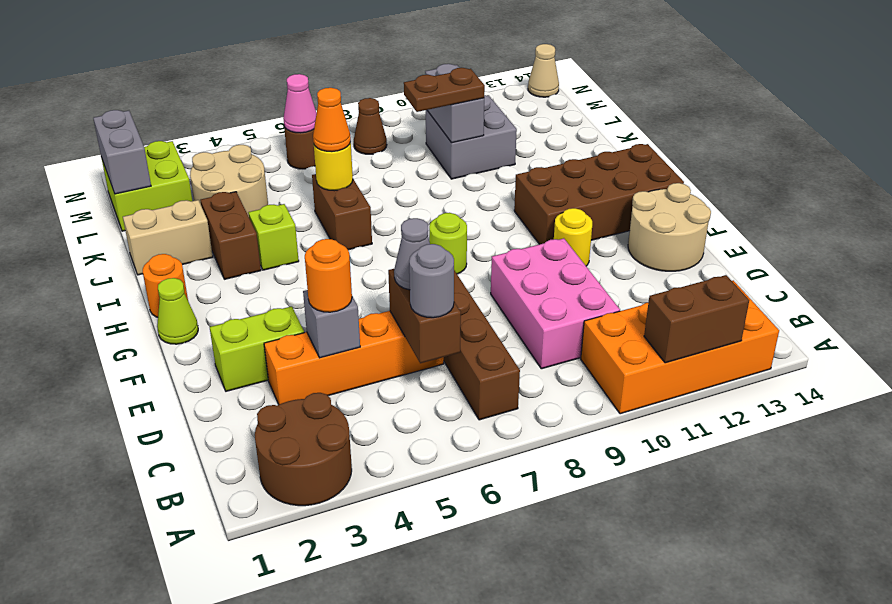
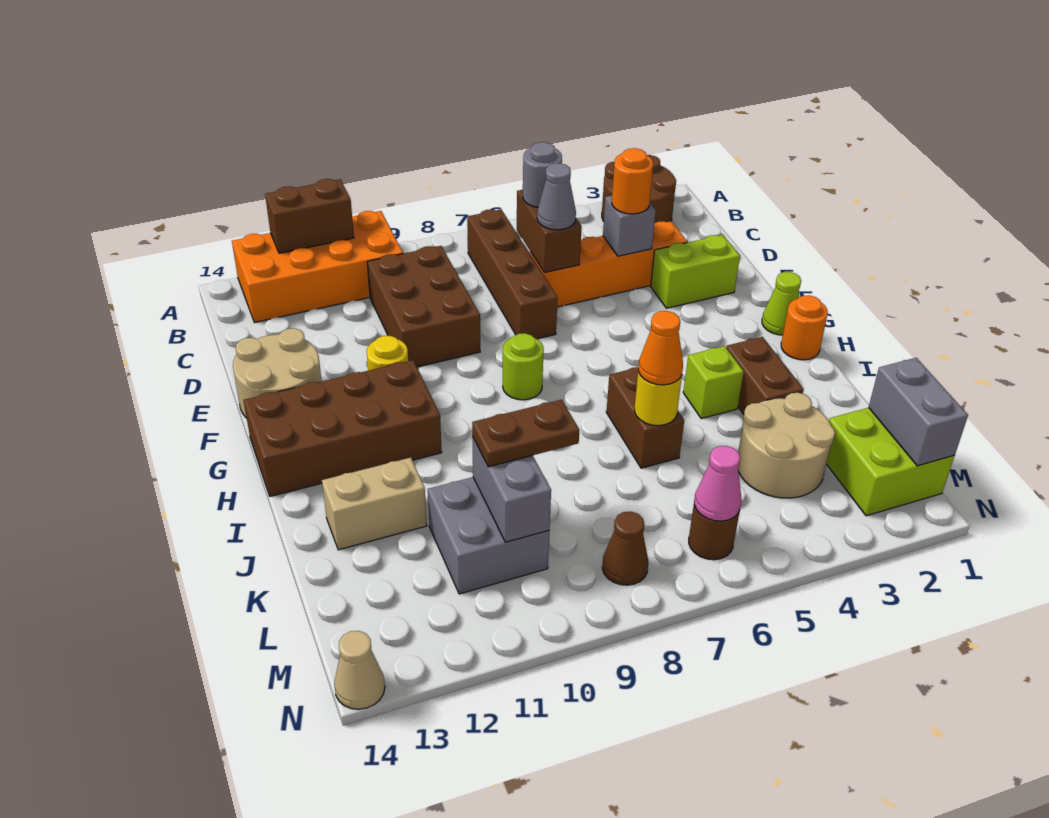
pink brick C9:E10 level 1 -> brown brick C9:E10 level 1
tan brick J1:J2 level 1 -> tan brick J12:J13 level 1

